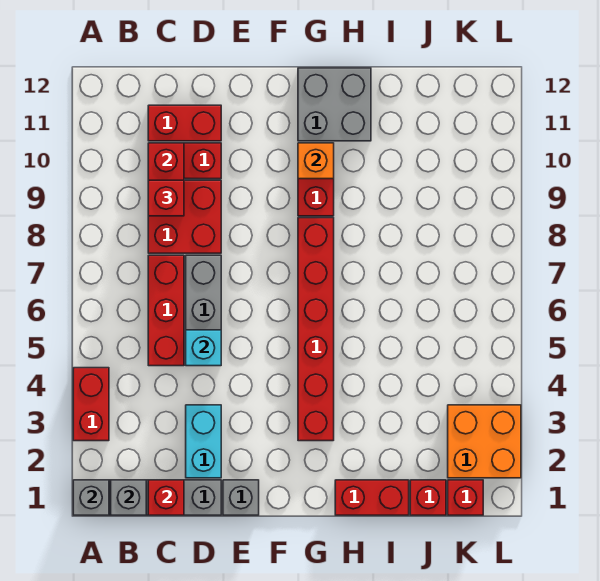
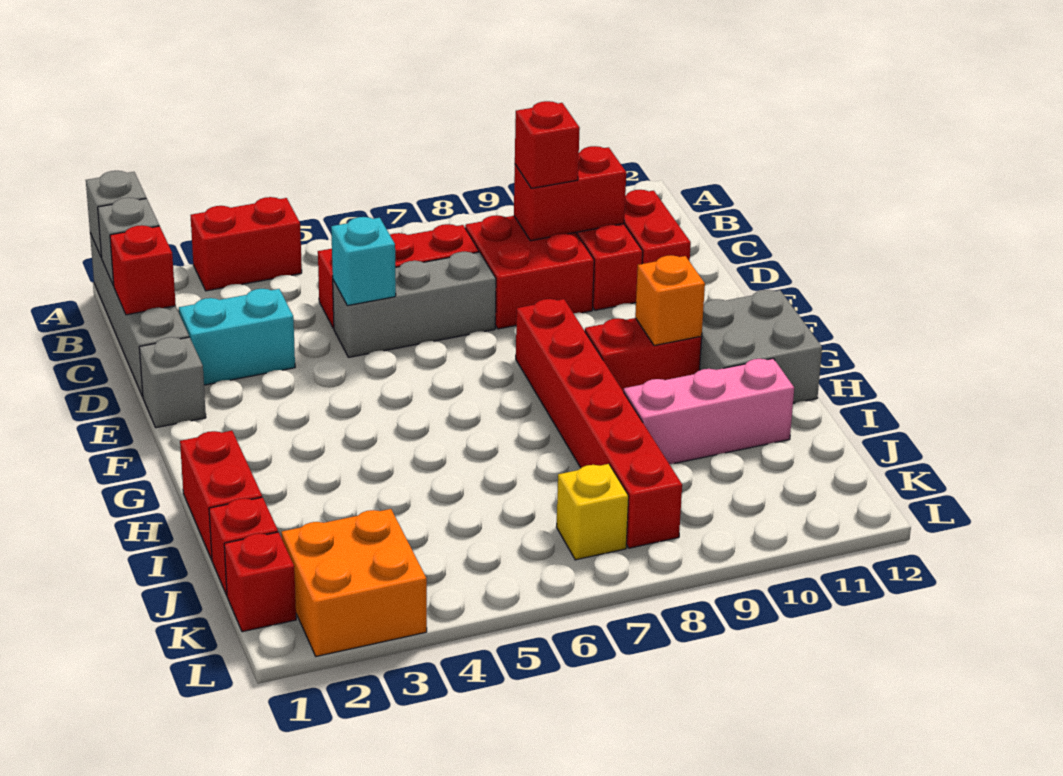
red brick G3:G8 level 1 -> red brick F8:K8 level 1
none -> pink brick I9:I11 level 1
none -> yellow brick K7 level 1

